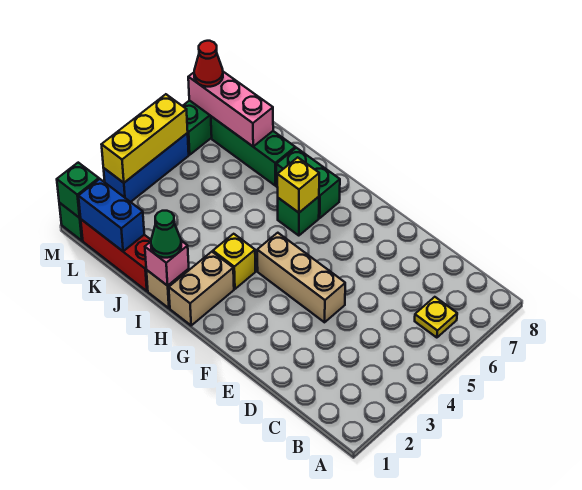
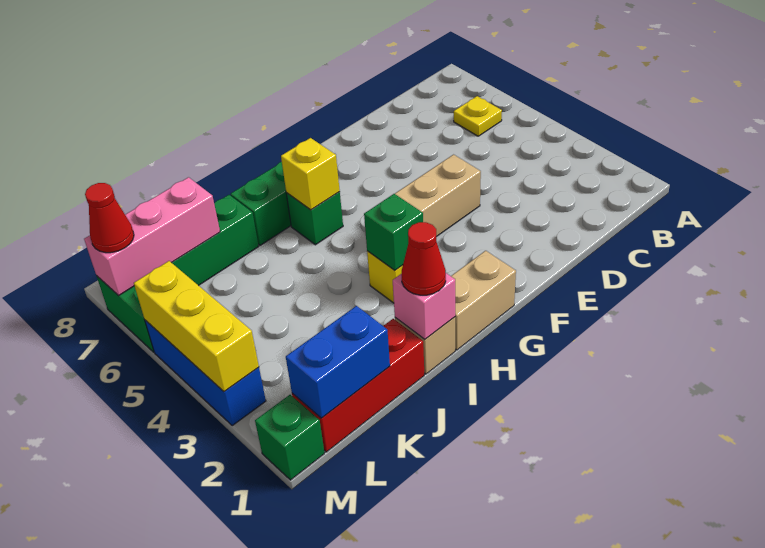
tan brick H1:H2 level 1 -> tan brick G1:H1 level 1
green cone I1 level 3 -> red cone I1 level 3
green brick M1 level 2 -> green brick H3 level 2

